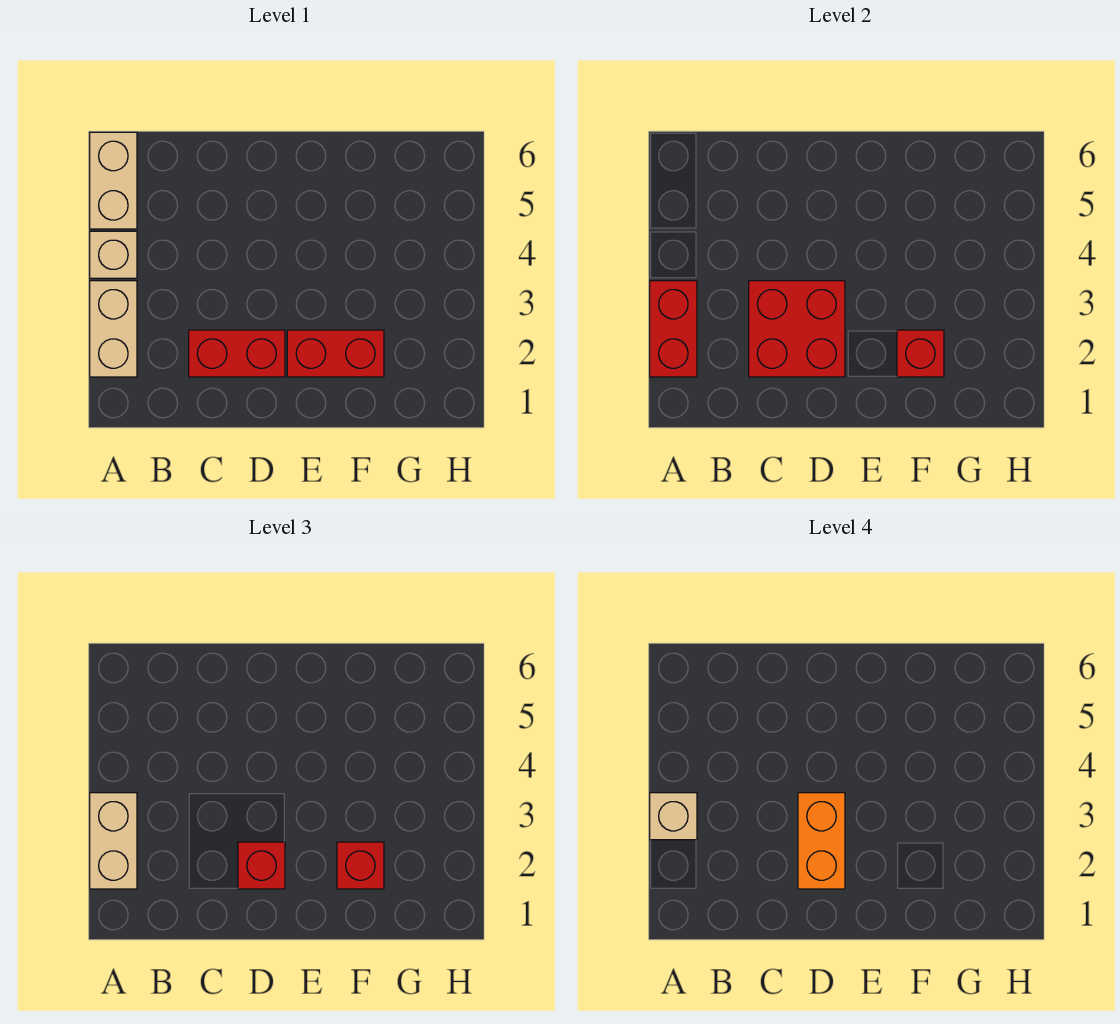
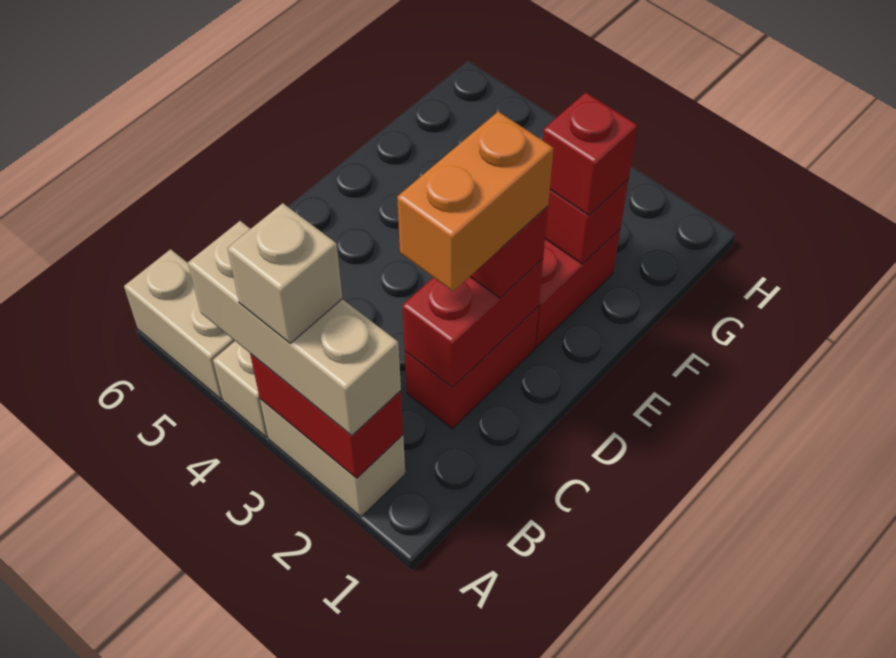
tan brick A2:A3 level 3 -> tan brick A2:A4 level 3
red brick C2:D3 level 2 -> red brick C2:D2 level 2
orange brick D2:D3 level 4 -> orange brick C2:D2 level 4

